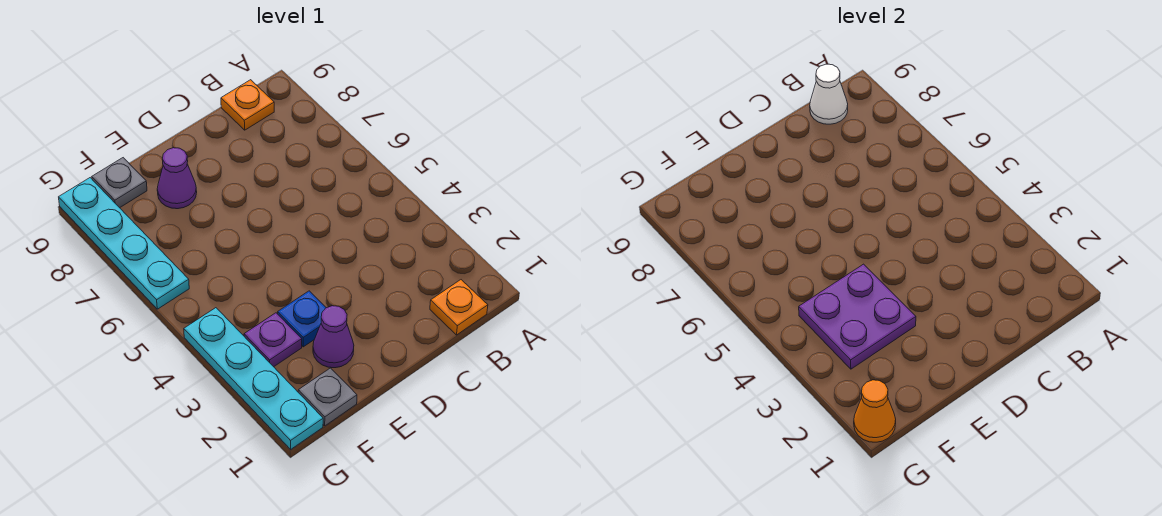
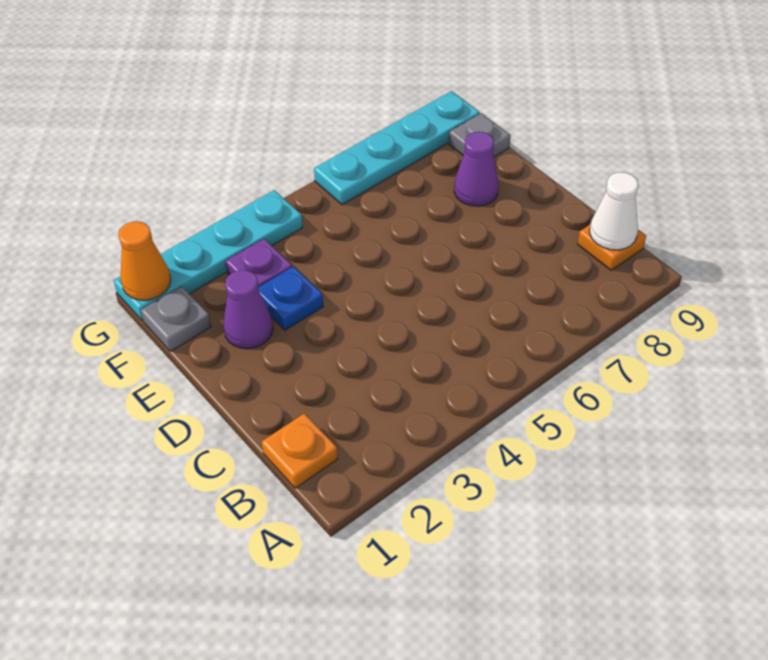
purple plate E3:F4 level 2 -> none

